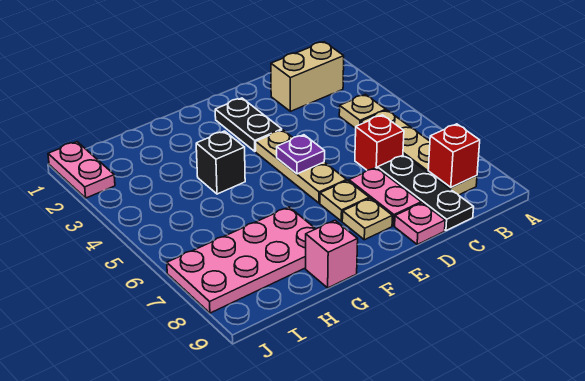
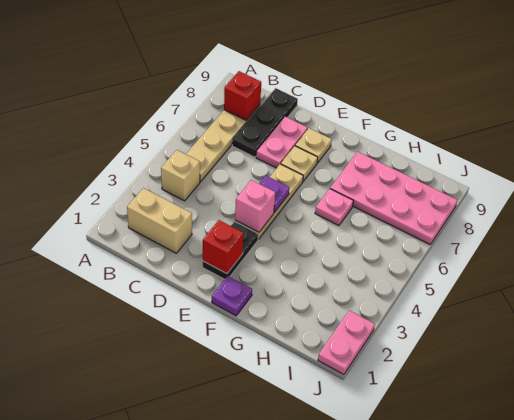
tan plate B4 level 1 -> tan brick B4 level 1
red brick C6 level 1 -> red brick E2 level 2
pink plate D9 level 1 -> pink plate G6 level 1
none -> purple plate F1 level 1
black brick G4 level 1 -> none
pink brick G9 level 1 -> pink brick E4 level 2

